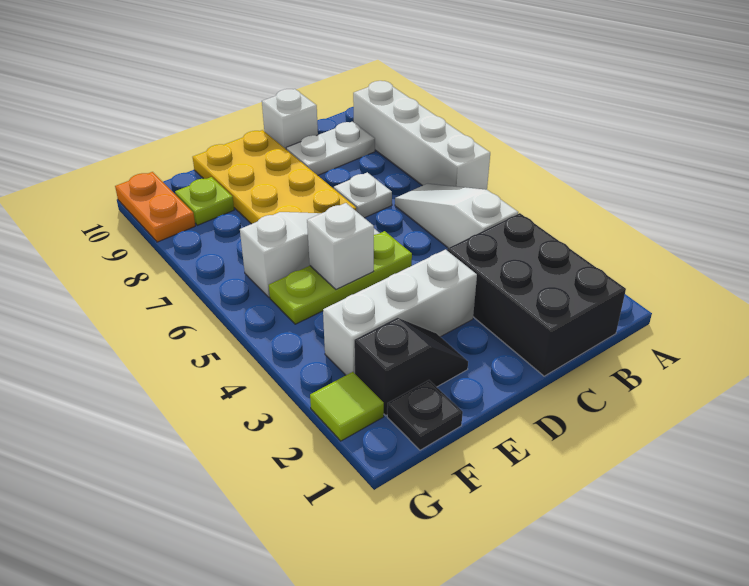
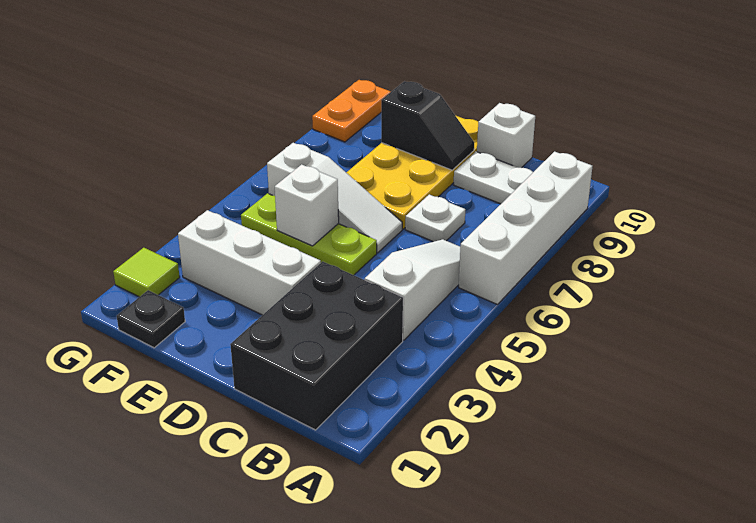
black slope E2:F2 level 1 top F -> black slope D9:E9 level 2 top E
lime plate F9 level 1 -> none

